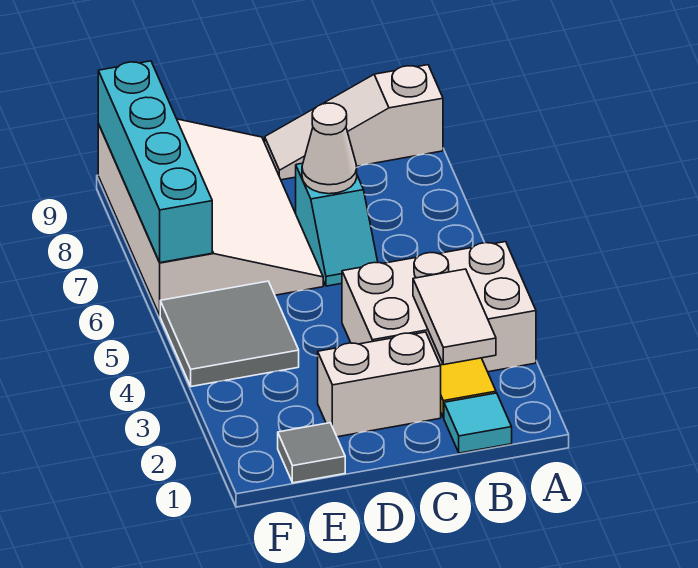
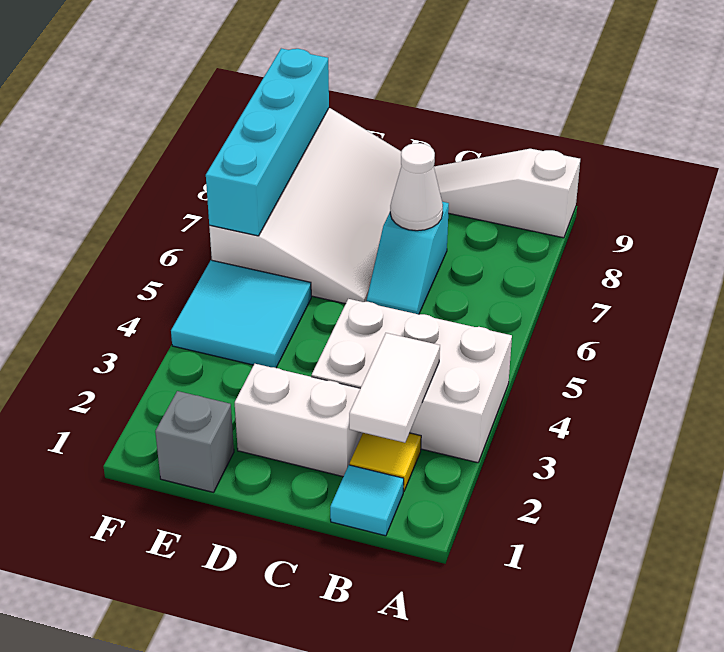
grey tile E1 level 1 -> grey brick E1 level 1
grey tile E4:F5 level 1 -> cyan tile E4:F5 level 1

